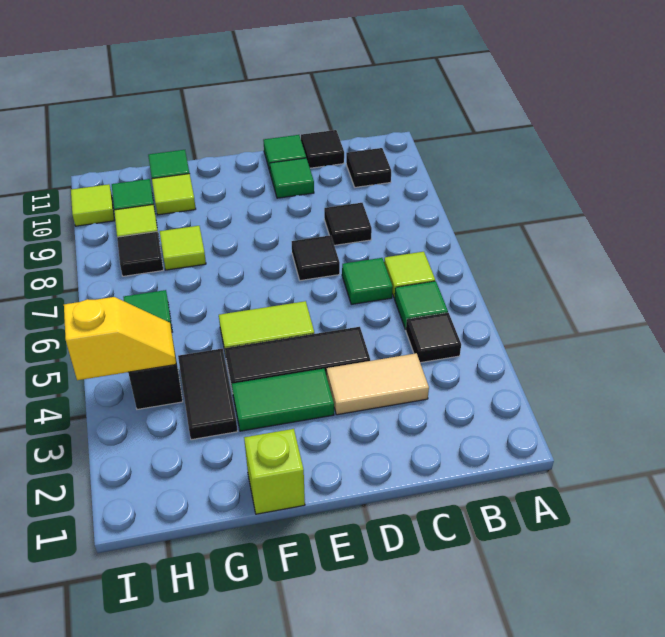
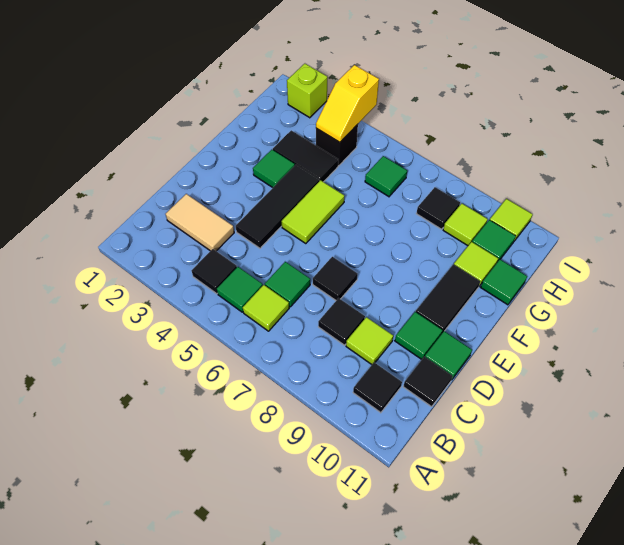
tan tile C3:D3 level 1 -> tan tile C2:C3 level 1
green tile E3:F3 level 1 -> green tile F3 level 1
none -> black tile E10:F10 level 1
lime brick F1 level 1 -> lime brick I2 level 1
lime tile G8 level 1 -> lime tile C9 level 1

